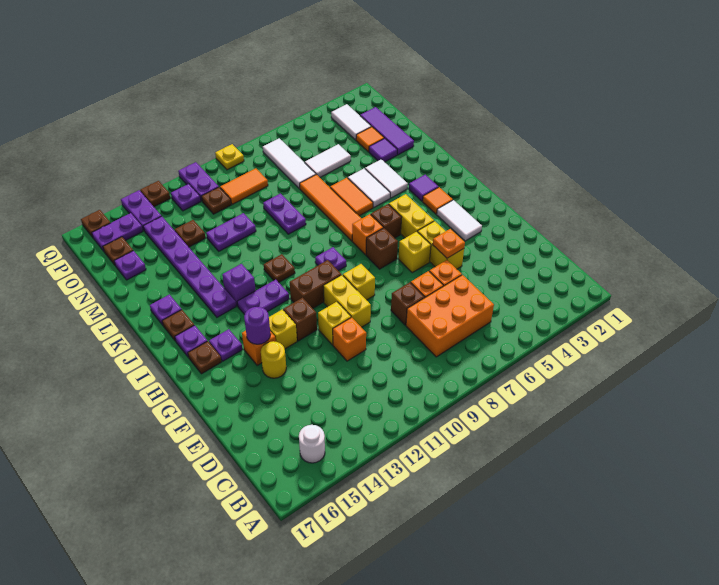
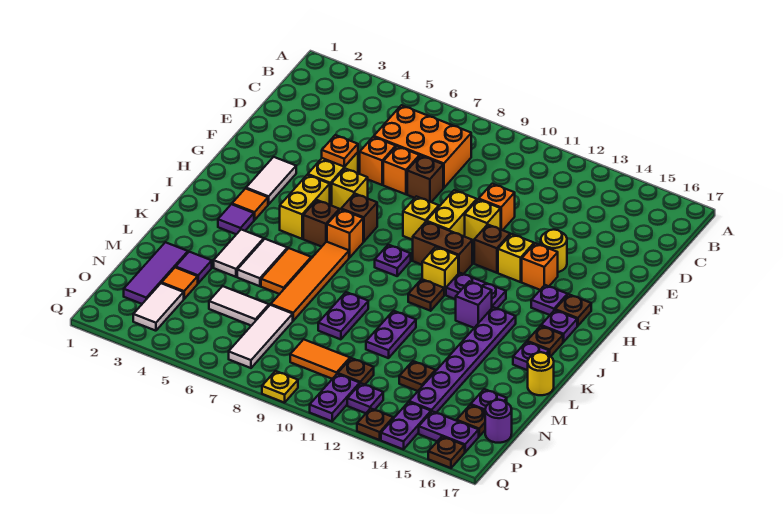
white round brick B15 level 1 -> none
purple round brick G14 level 2 -> purple round brick O17 level 1
none -> yellow brick I11 level 1
none -> yellow round brick L17 level 1
purple plate M11:M12 level 1 -> purple plate L11:M11 level 1

